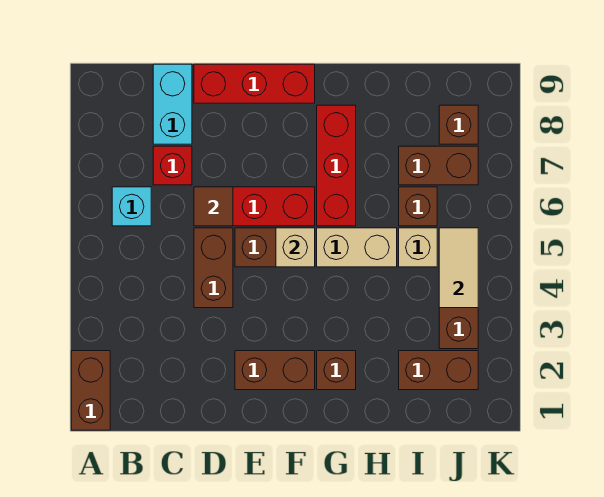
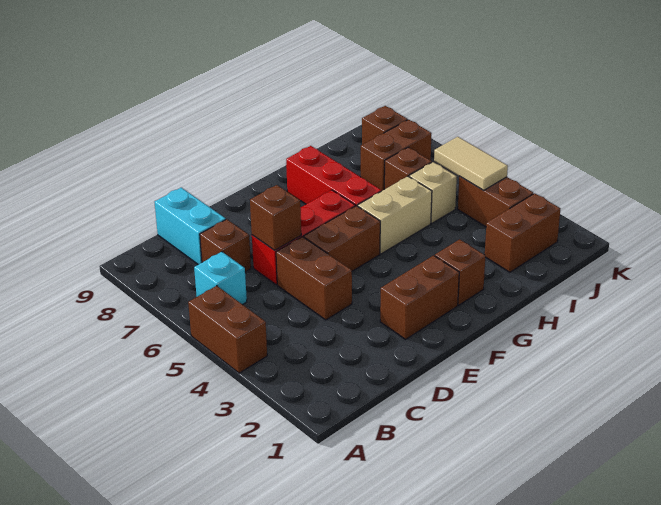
brown brick A1:A2 level 1 -> brown brick A4:A5 level 1
red brick C7 level 1 -> brown brick C7 level 1
brown tile D6 level 2 -> brown brick D6 level 2
red brick D9:F9 level 1 -> none
tan brick F5 level 2 -> none

